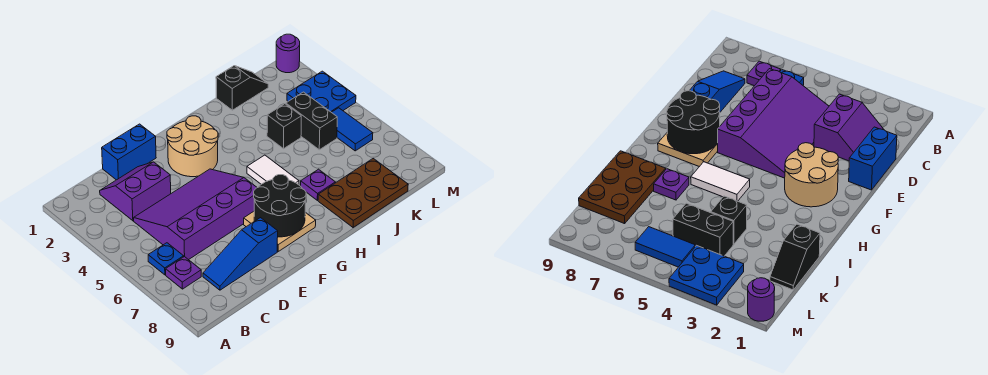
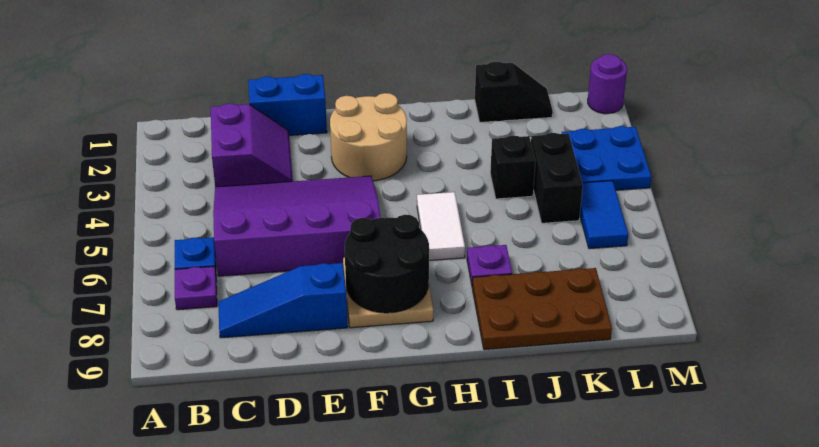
purple slope C2:D3 level 1 top 3 -> purple slope C2:D3 level 1 top C

